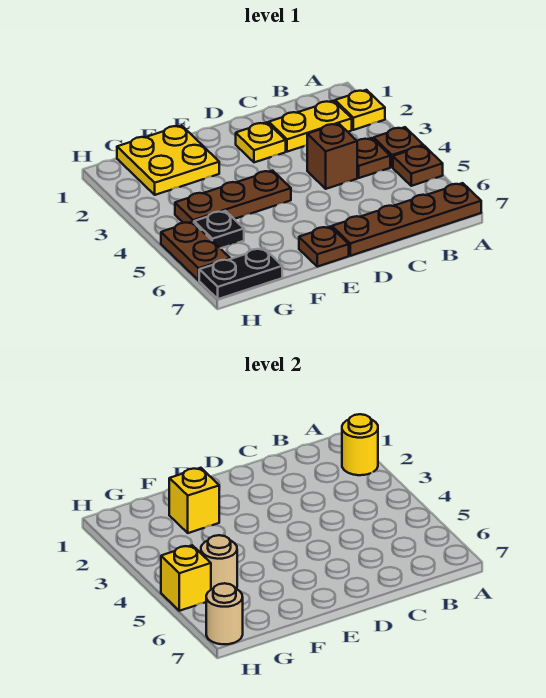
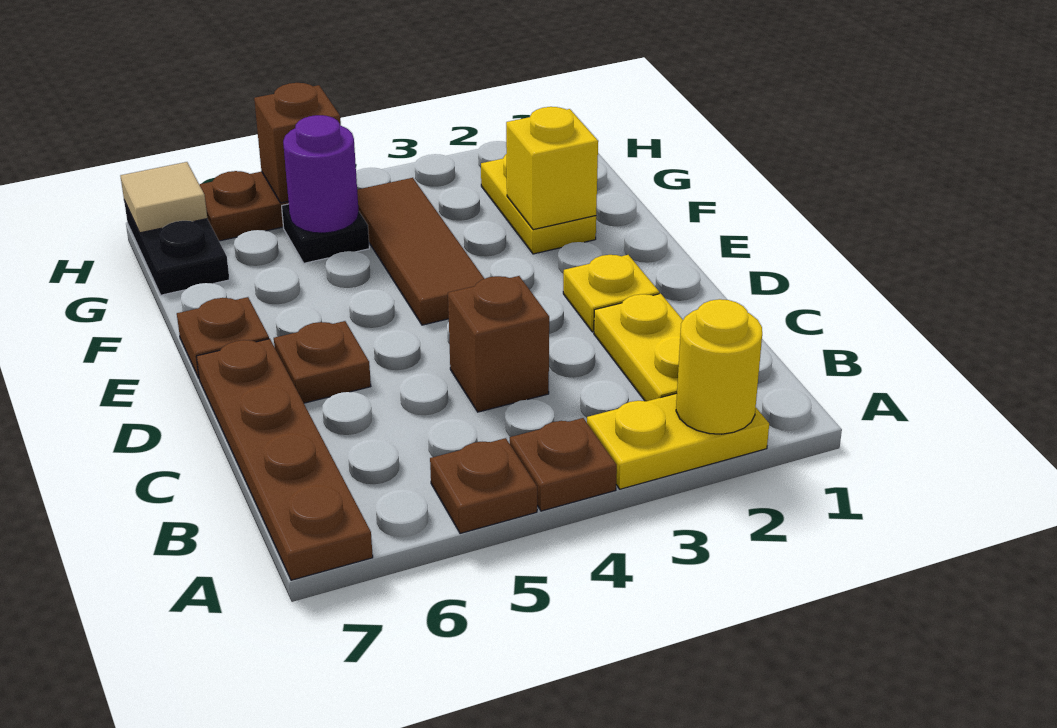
yellow plate A2 level 1 -> yellow plate A2:A3 level 1
brown plate B4 level 1 -> brown plate D6 level 1
brown plate E4:G4 level 1 -> brown tile E4:G4 level 1
yellow plate F1:G2 level 1 -> yellow plate F2:G2 level 1
tan round brick G5 level 2 -> purple round brick G5 level 2
yellow brick H5 level 2 -> brown brick H5 level 2
tan round brick H7 level 2 -> tan tile H7 level 2

